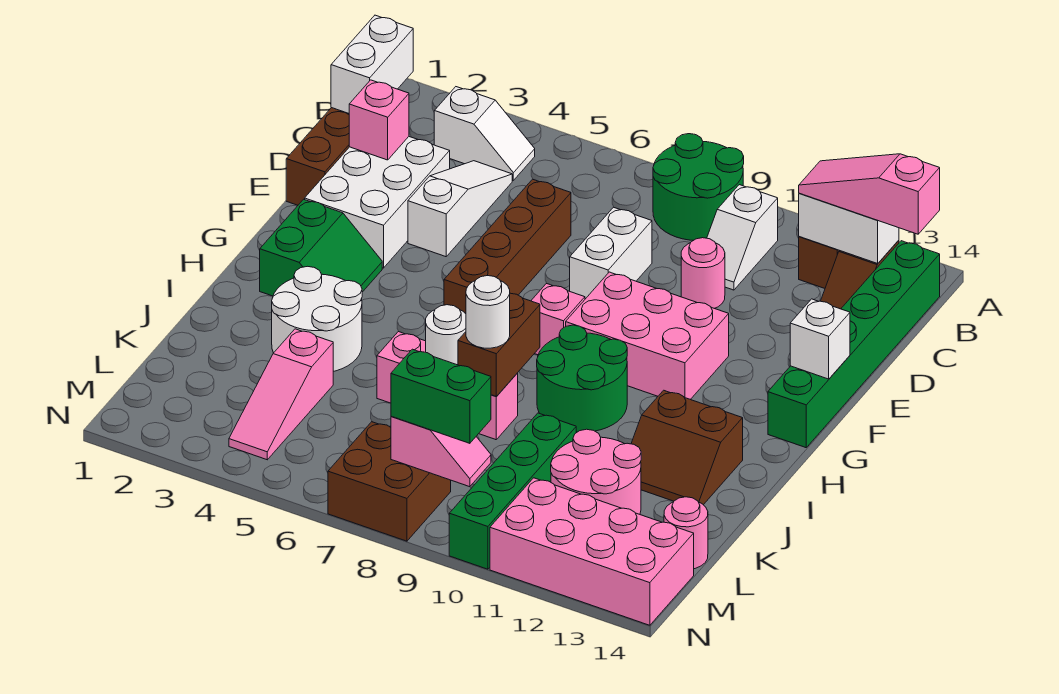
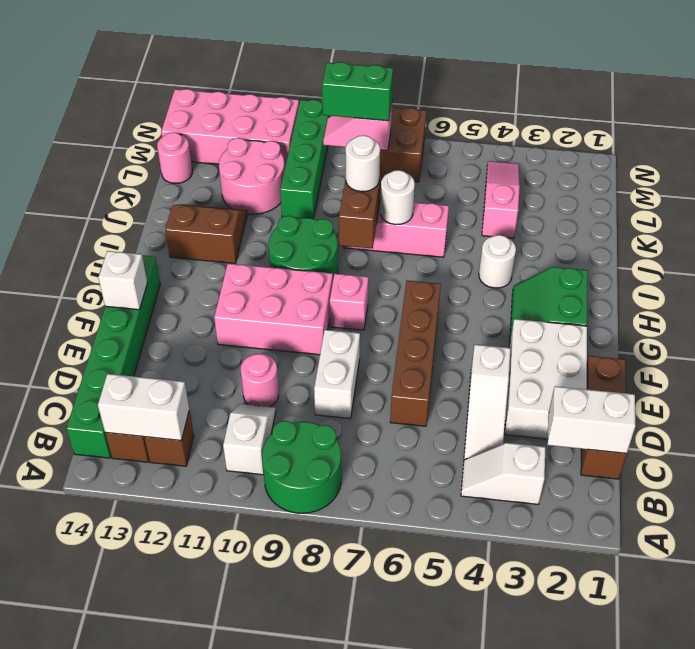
white brick B1:C1 level 2 -> white brick C1:C2 level 2
pink slope B12:B14 level 3 top 14 -> none
pink brick D2 level 2 -> none
white round brick I3:J4 level 1 -> white round brick I4 level 1

